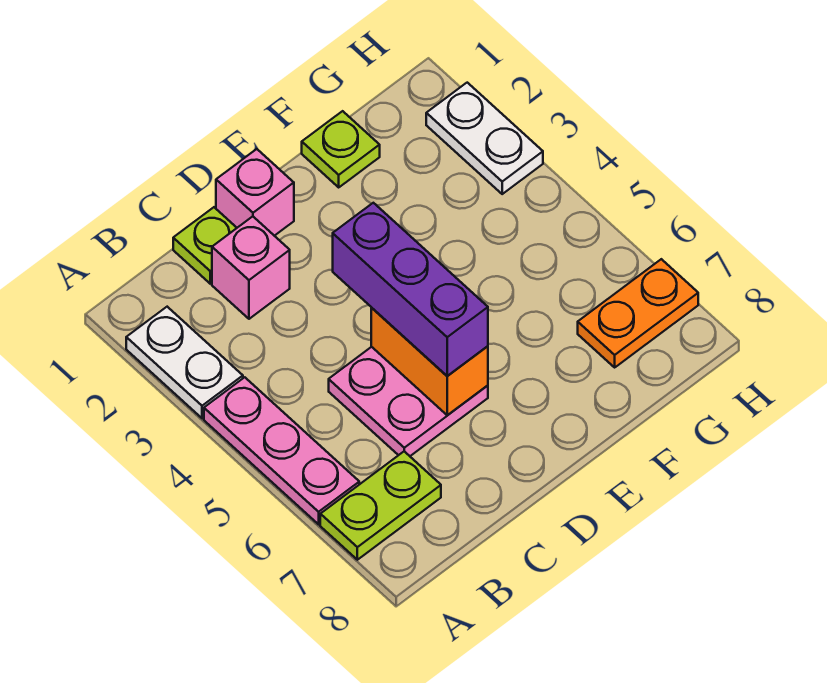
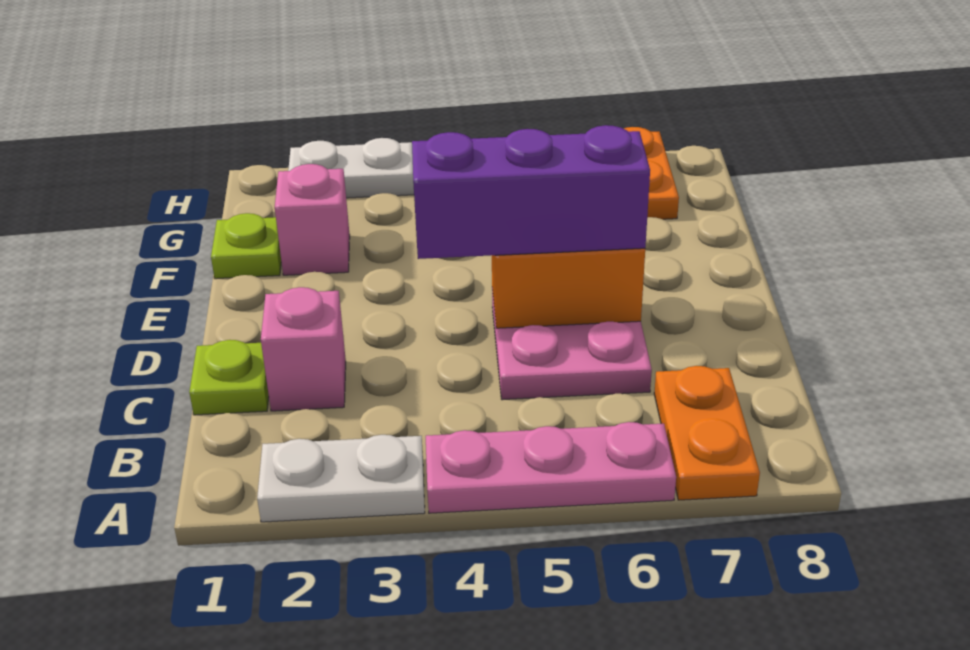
lime plate A7:B7 level 1 -> orange plate A7:B7 level 1
pink brick D1 level 1 -> pink brick F2 level 1

